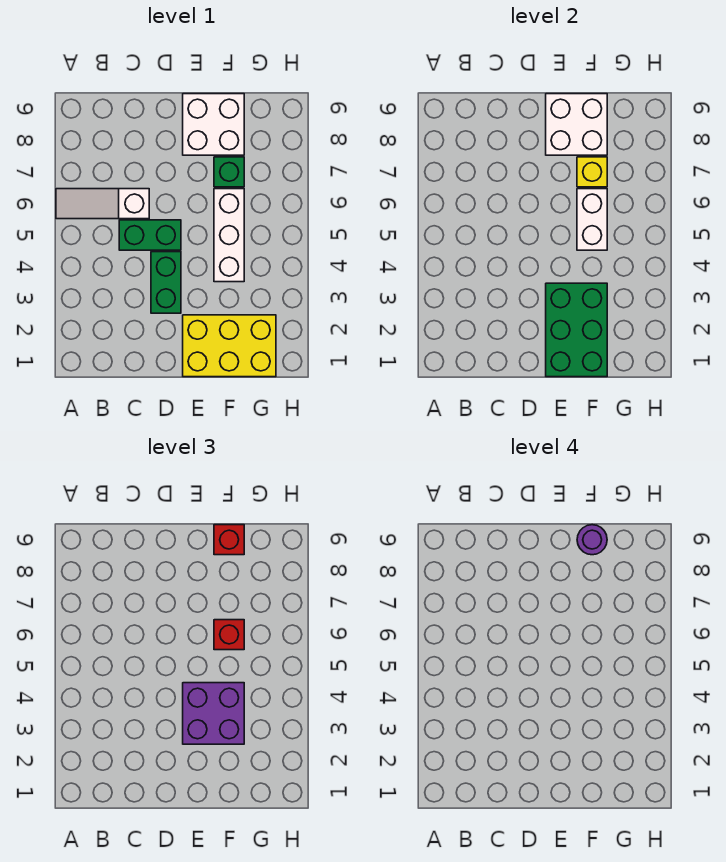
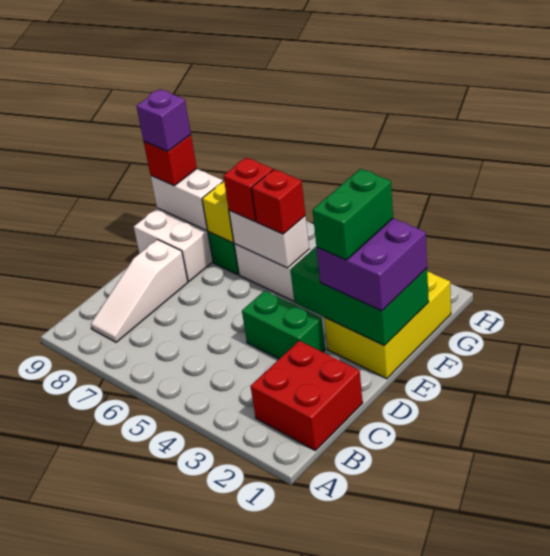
white slope A6:C6 level 1 top C -> white slope B8:D8 level 1 top D
none -> red brick B1:C2 level 1
green brick C5:D5 level 1 -> green brick E2:F2 level 4
purple brick E3:F4 level 3 -> purple brick E1:F2 level 3
white brick E8:F9 level 2 -> white brick F8:F9 level 2
none -> red brick F5 level 3
purple round brick F9 level 4 -> purple brick F9 level 4

